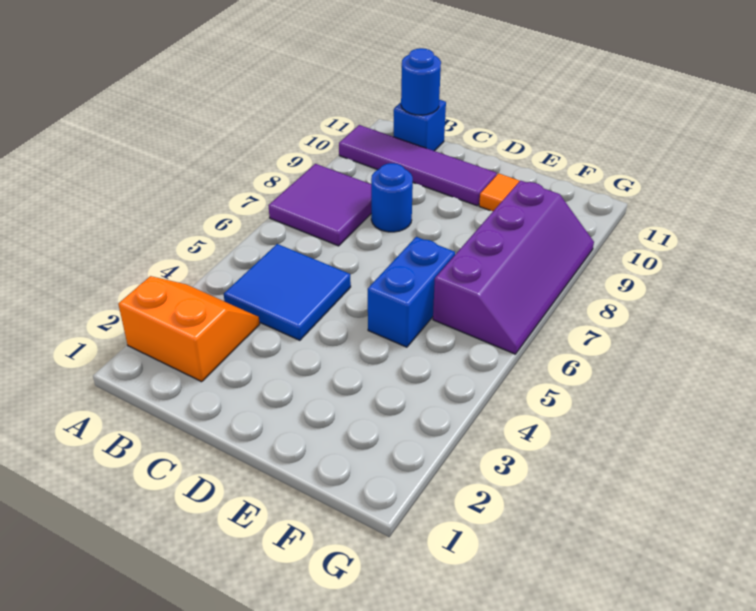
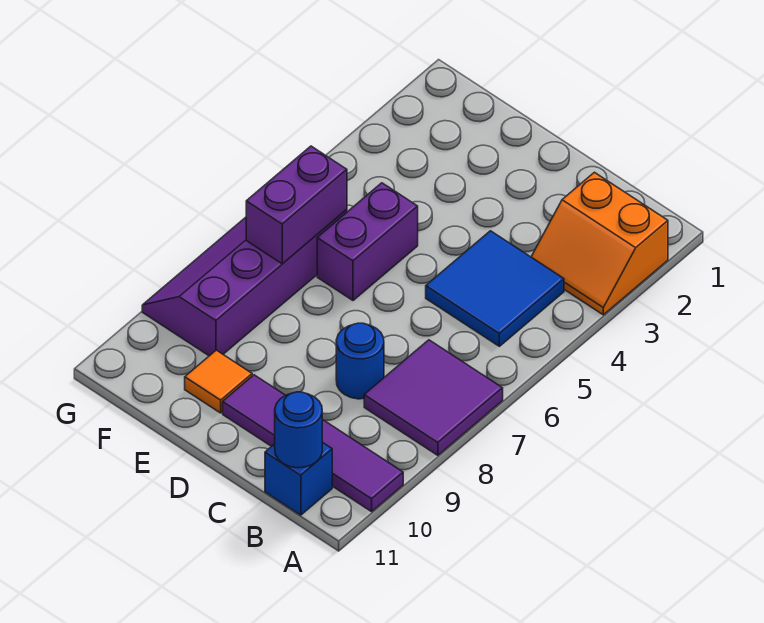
blue brick E5:E6 level 1 -> purple brick E5:E6 level 1
none -> purple brick F6:F7 level 2

